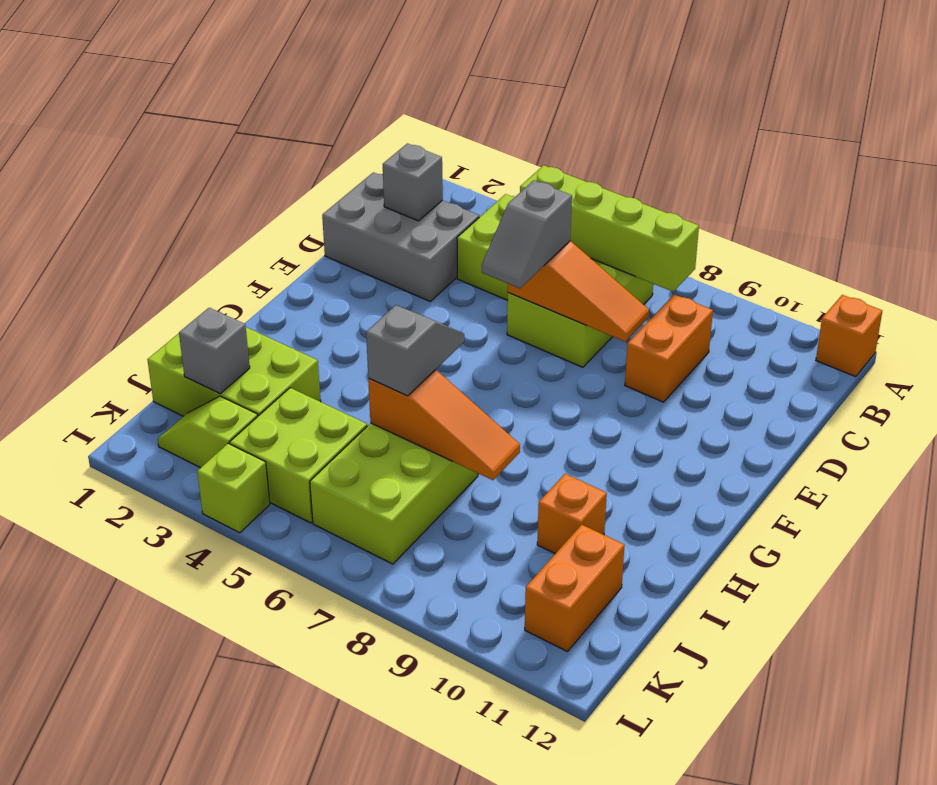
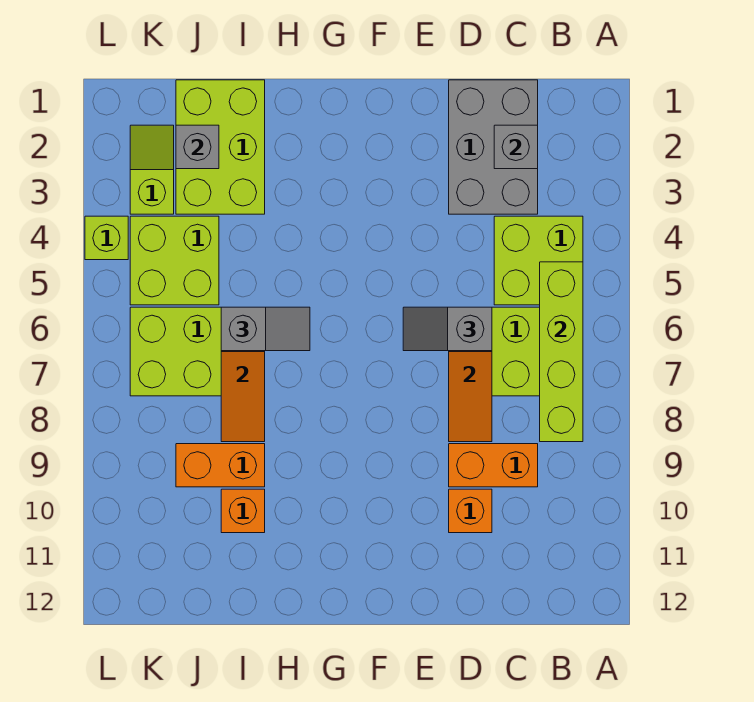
orange brick A12 level 1 -> orange brick D10 level 1
orange brick J11:K11 level 1 -> orange brick I9:J9 level 1

